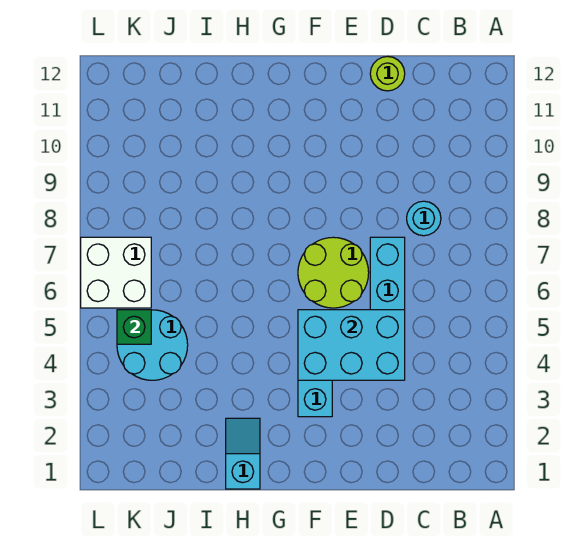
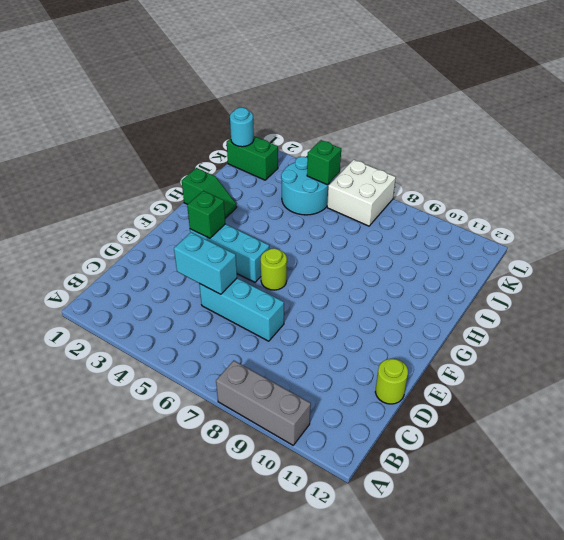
none -> grey brick A8:A10 level 1
cyan round brick C8 level 1 -> cyan round brick K1 level 2
cyan brick D4:F5 level 2 -> cyan brick D4:D5 level 2
lime round brick E6:F7 level 1 -> lime round brick F6 level 1
none -> green brick F3 level 2
cyan slope H1:H2 level 1 top 1 -> green slope H1:H2 level 1 top 1
none -> green brick K1:K2 level 1

